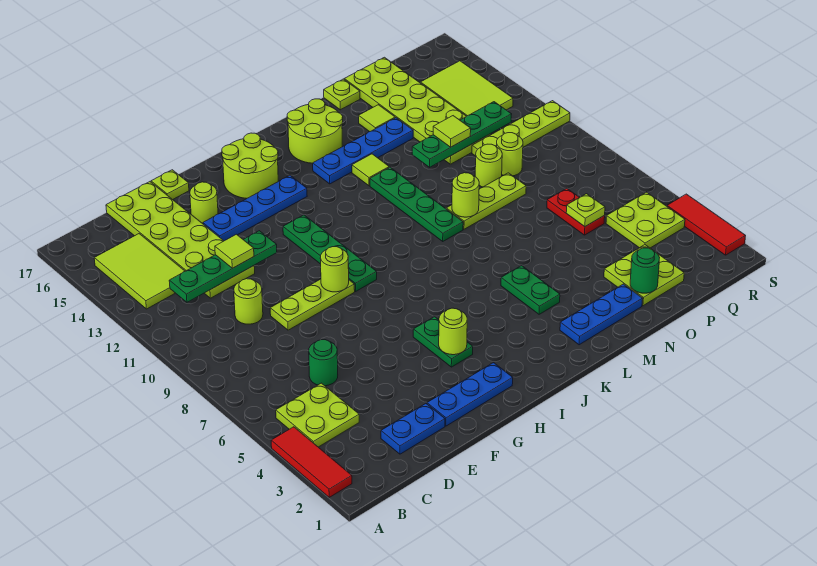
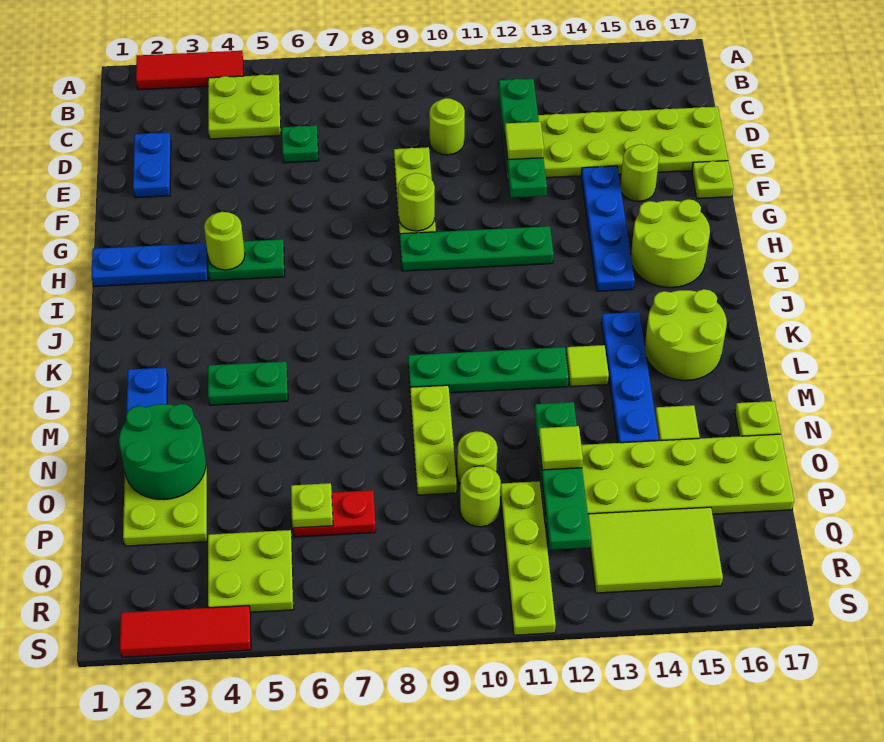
lime tile B13:C15 level 1 -> none
green round brick D6 level 1 -> green plate D6 level 1
blue plate F2:H2 level 1 -> blue plate H1:H3 level 1
lime round brick M9 level 2 -> none
green round brick O2 level 2 -> green round brick N2:O3 level 2

